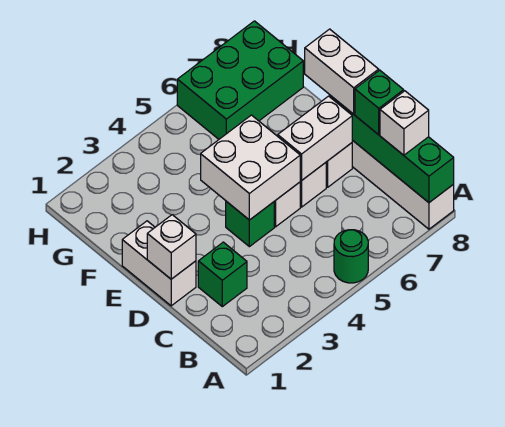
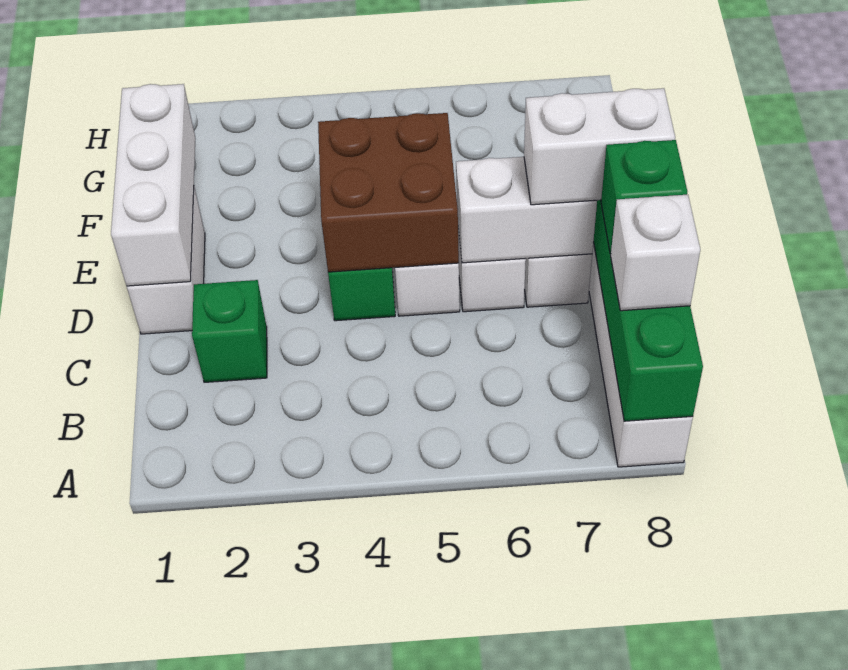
green round brick A5 level 1 -> none
white brick D1 level 2 -> white brick D1:F1 level 2
white brick D4:E5 level 2 -> brown brick D4:E5 level 2
white brick D8:E8 level 3 -> white brick D7:D8 level 3
green brick G6:H8 level 1 -> none

